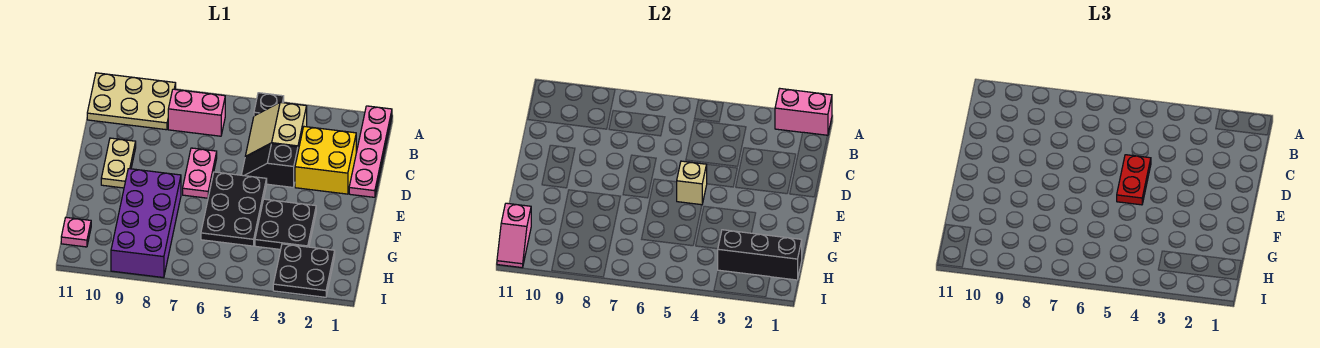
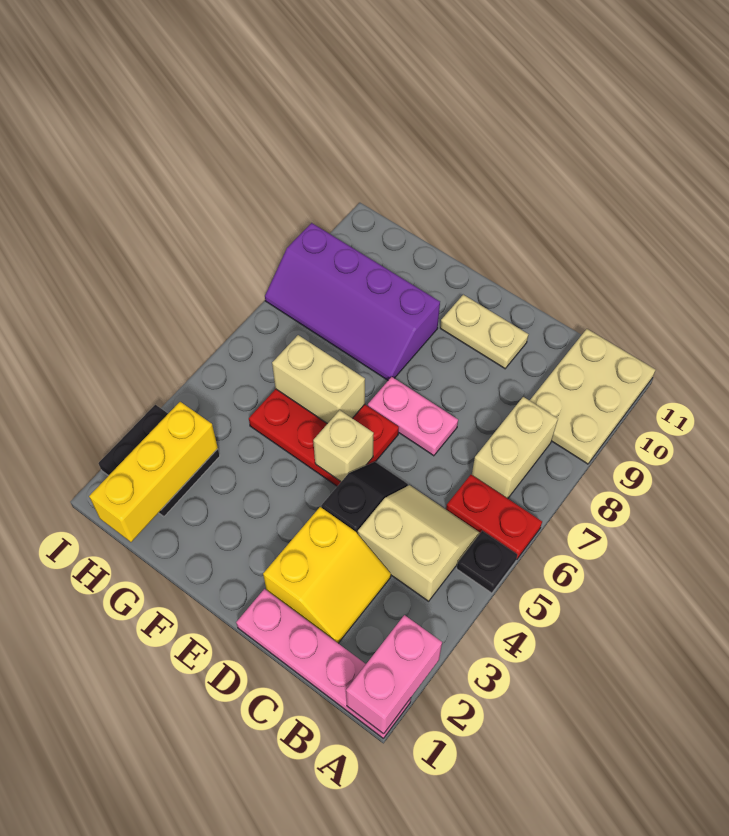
pink brick B7:B8 level 1 -> tan brick B7:B8 level 1
yellow brick C2:D3 level 1 -> yellow slope C2:D3 level 1 top D
red plate D5:E5 level 3 -> red plate A6:B6 level 1
black plate E5:G6 level 1 -> red plate E5:G6 level 1
black plate F3:G4 level 1 -> none
none -> tan brick F6:G6 level 2
purple brick F8:I9 level 1 -> purple slope F8:I9 level 1 top 9
black brick H1:H3 level 2 -> yellow brick H1:H3 level 2
pink plate H11 level 1 -> none
pink slope H11:I11 level 2 top H -> none

